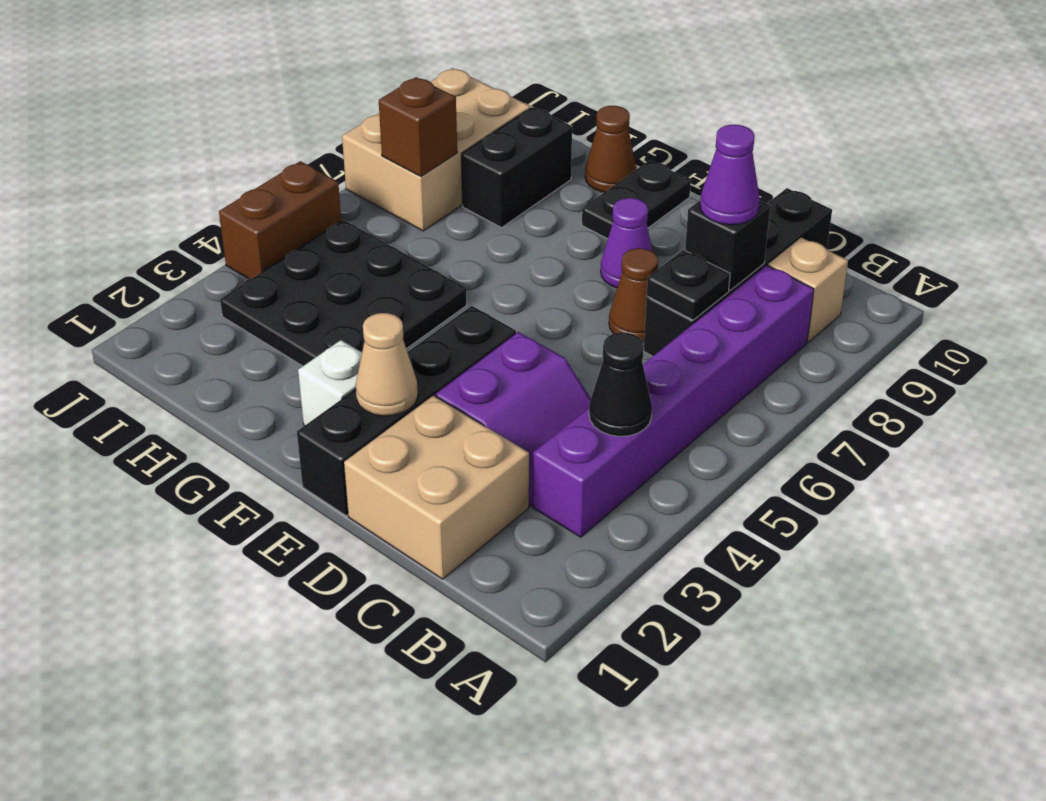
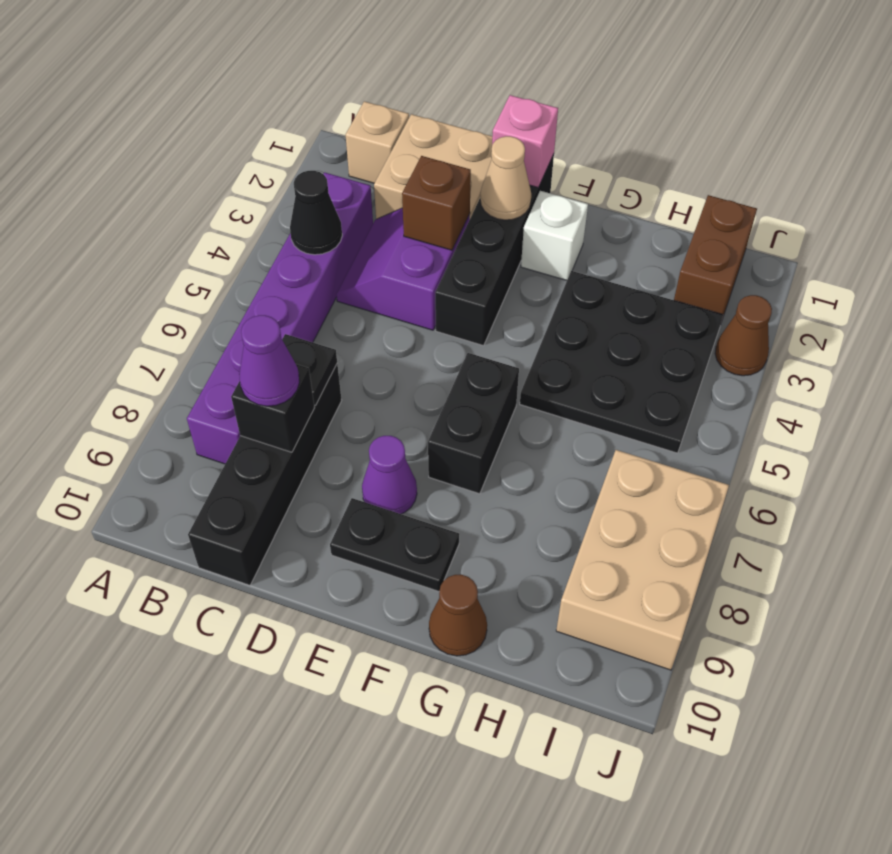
tan brick B9 level 1 -> tan brick B1 level 1
brown cone D7 level 1 -> brown cone J3 level 1
none -> pink brick E1 level 2
black plate F9:F10 level 1 -> black plate E9:F9 level 1
black brick H8:H9 level 1 -> black brick F6:F7 level 1
brown brick I7 level 2 -> brown brick D3 level 2
brown brick J4:J5 level 1 -> brown brick I1:I2 level 1

